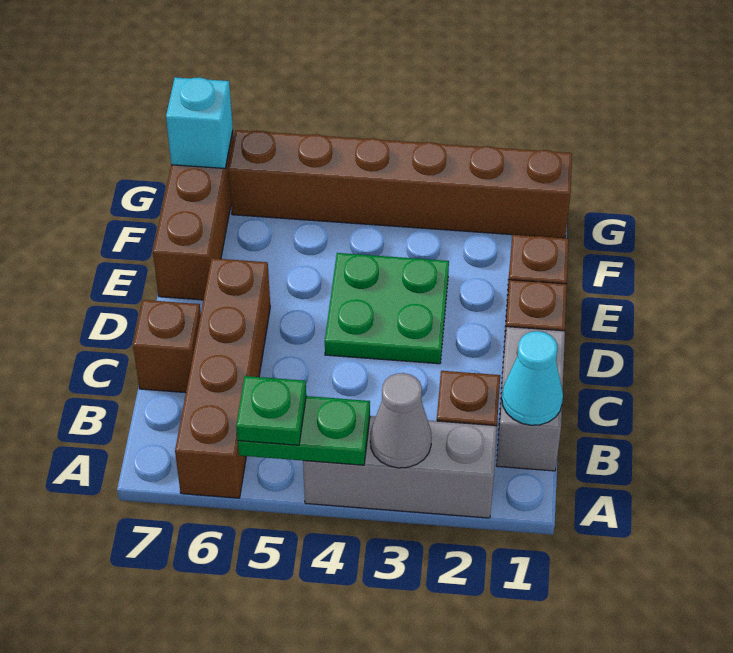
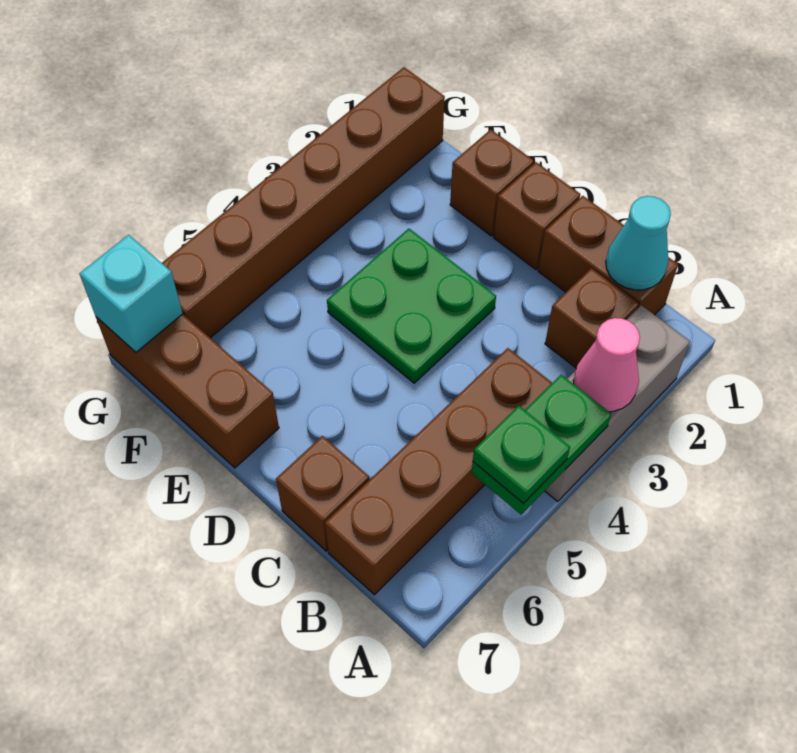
grey cone A3 level 2 -> pink cone A3 level 2
brown brick A6:D6 level 1 -> brown brick B4:B7 level 1
grey brick B1:C1 level 1 -> brown brick B1:C1 level 1

